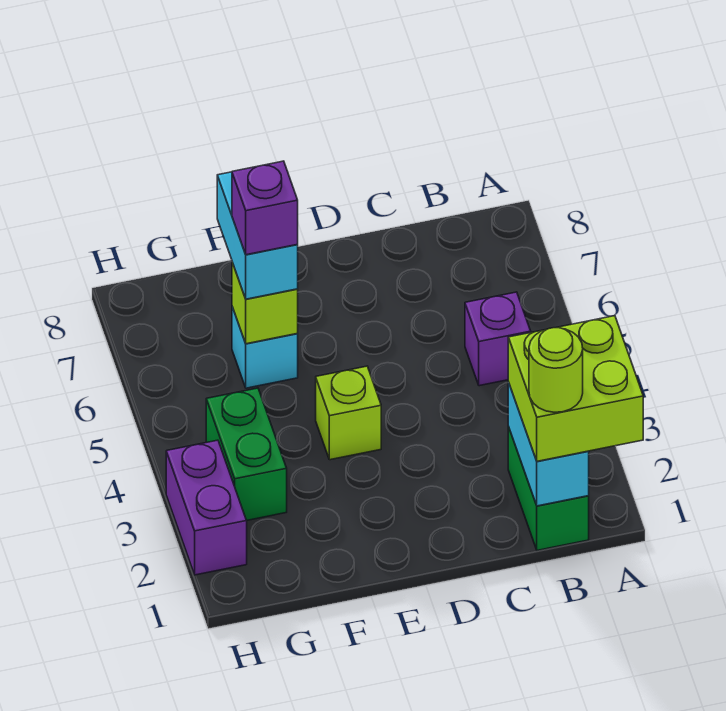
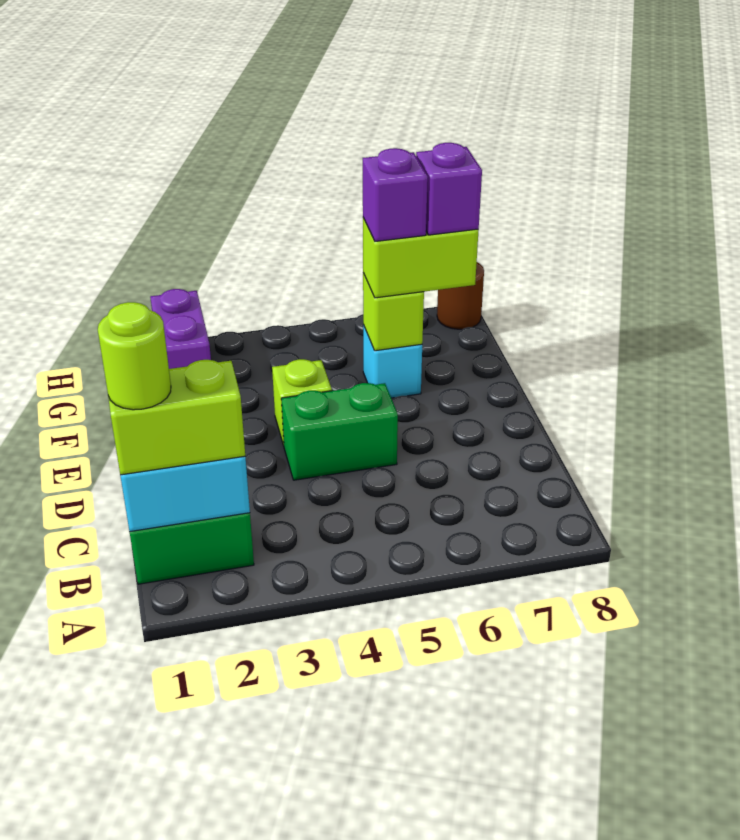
lime brick A1:B2 level 3 -> lime brick B1:B2 level 3
purple brick B5 level 1 -> purple brick F7 level 4
cyan brick F6:F7 level 3 -> lime brick F6:F7 level 3
green brick G3:G4 level 1 -> green brick D4:D5 level 1
purple brick H2:H3 level 1 -> purple brick G2:H2 level 1
none -> brown round brick H8 level 1

